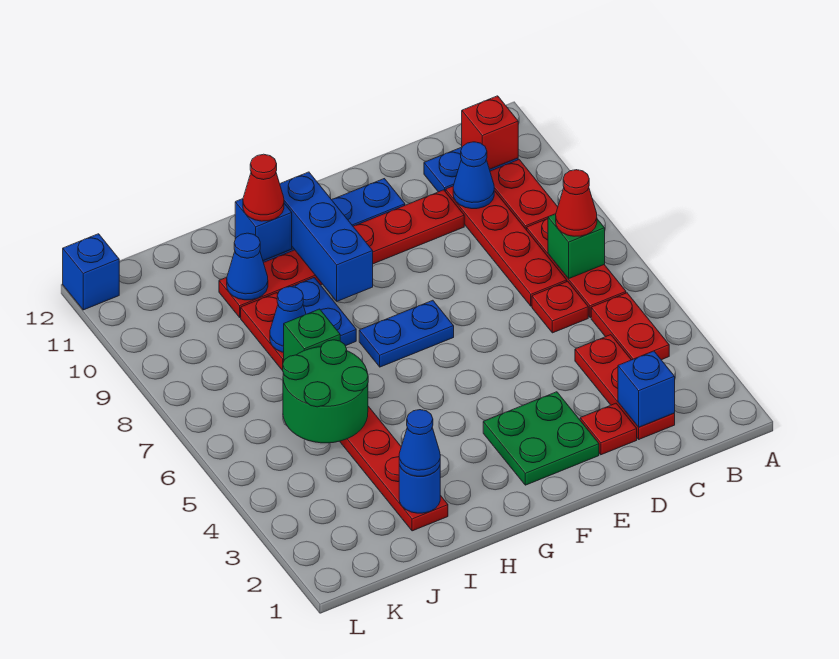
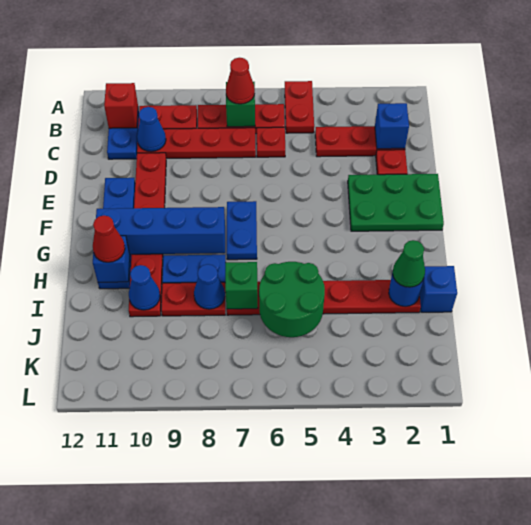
red plate B4:B5 level 1 -> red plate A5:B5 level 1
green plate E2:F3 level 1 -> green plate E1:F3 level 1
blue brick G9:G11 level 2 -> blue brick G8:G11 level 2
blue cone I2 level 3 -> green cone I2 level 3
blue brick L12 level 1 -> blue brick I1 level 1

